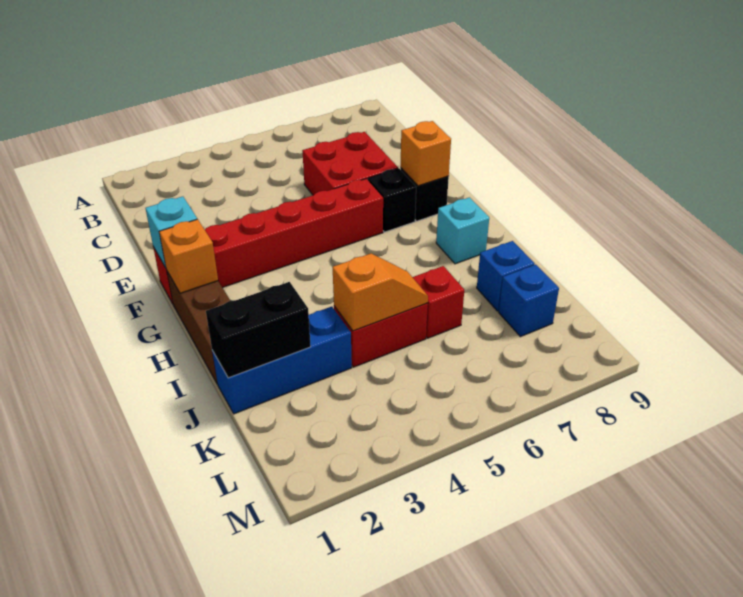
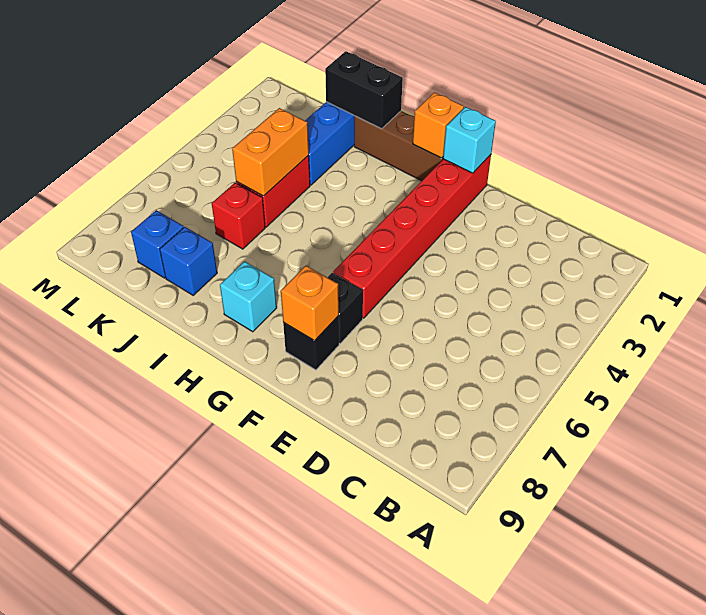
red brick D6:E7 level 1 -> none
black brick J1:J2 level 2 -> black brick I1:J1 level 2
orange slope J4:J5 level 2 top 4 -> orange brick J4:J5 level 2

